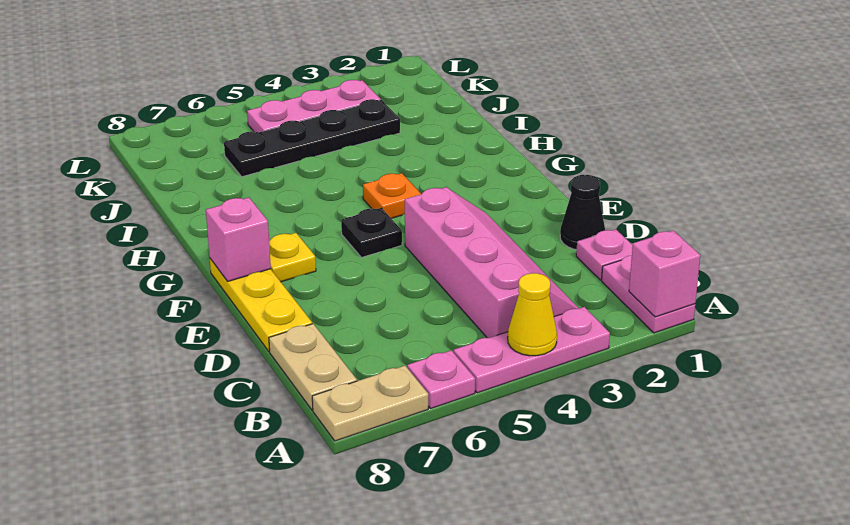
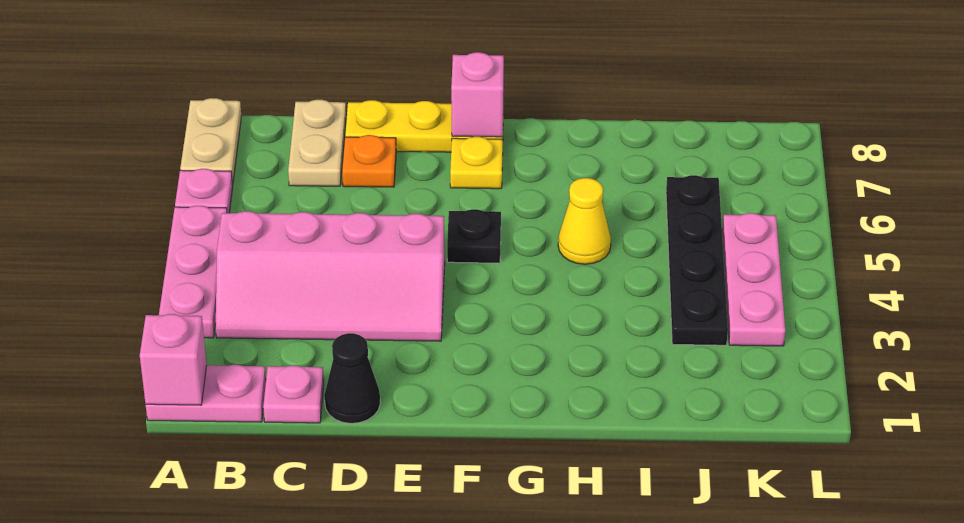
yellow cone A4 level 2 -> yellow cone H5 level 1
tan plate B8:C8 level 1 -> tan plate C7:C8 level 1
orange plate G4 level 1 -> orange plate D7 level 1

